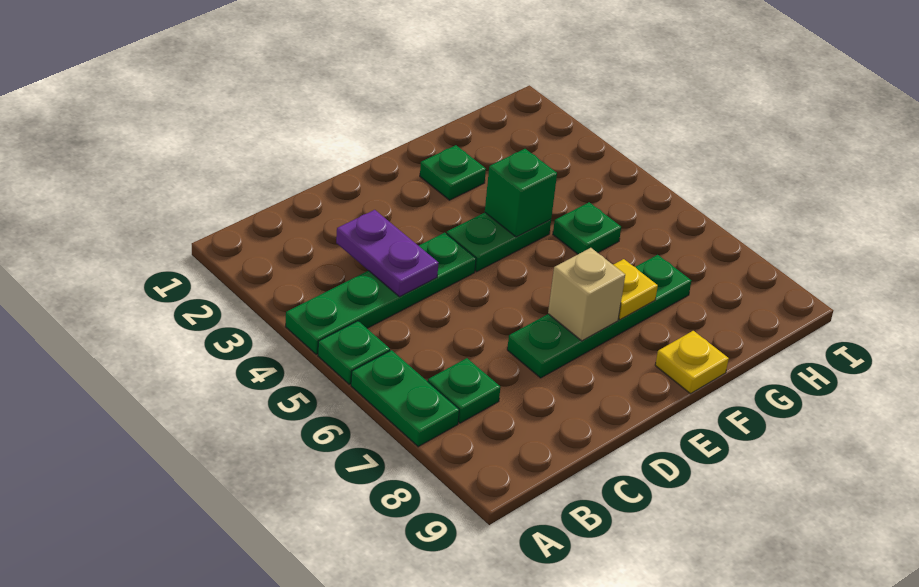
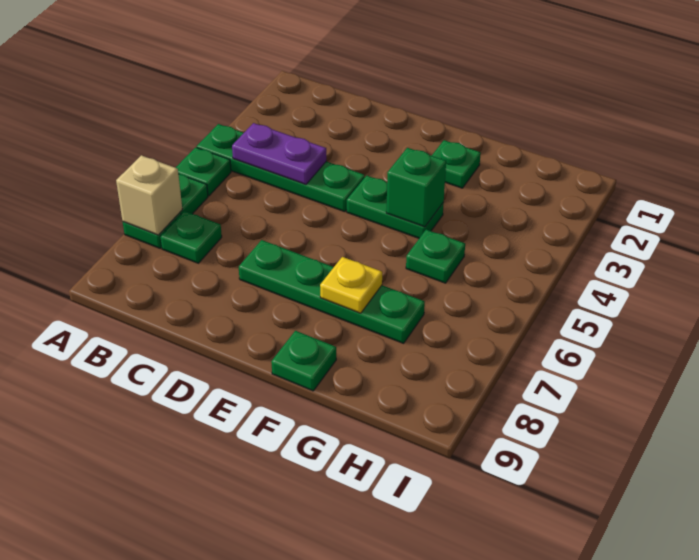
purple plate C3:C4 level 2 -> purple plate B4:C4 level 2
tan brick E7 level 2 -> tan brick A7 level 2
yellow plate F9 level 1 -> green plate F9 level 1

